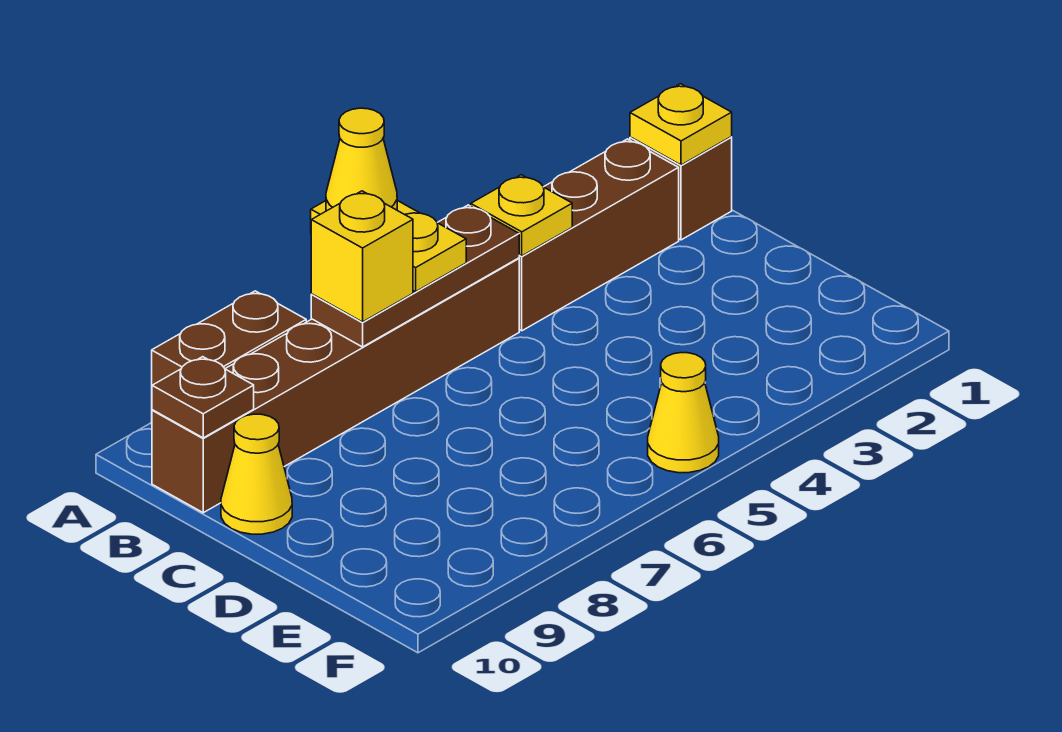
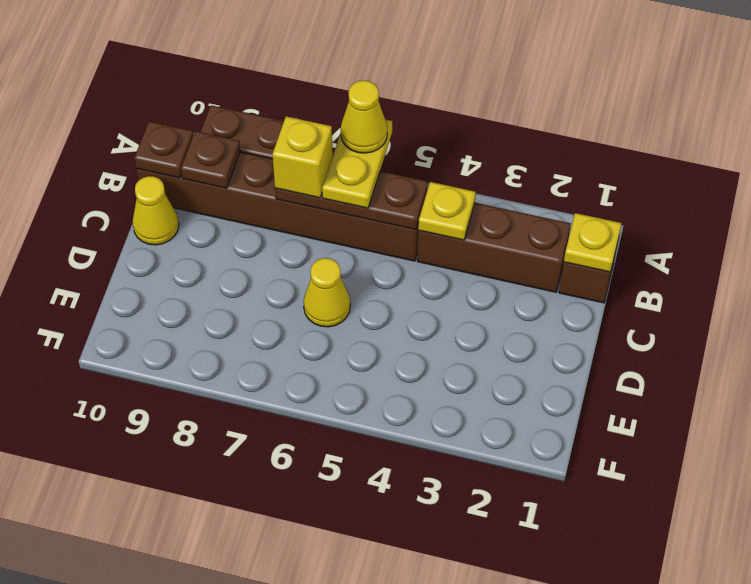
none -> brown plate B9 level 2
yellow cone F5 level 1 -> yellow cone D6 level 1

